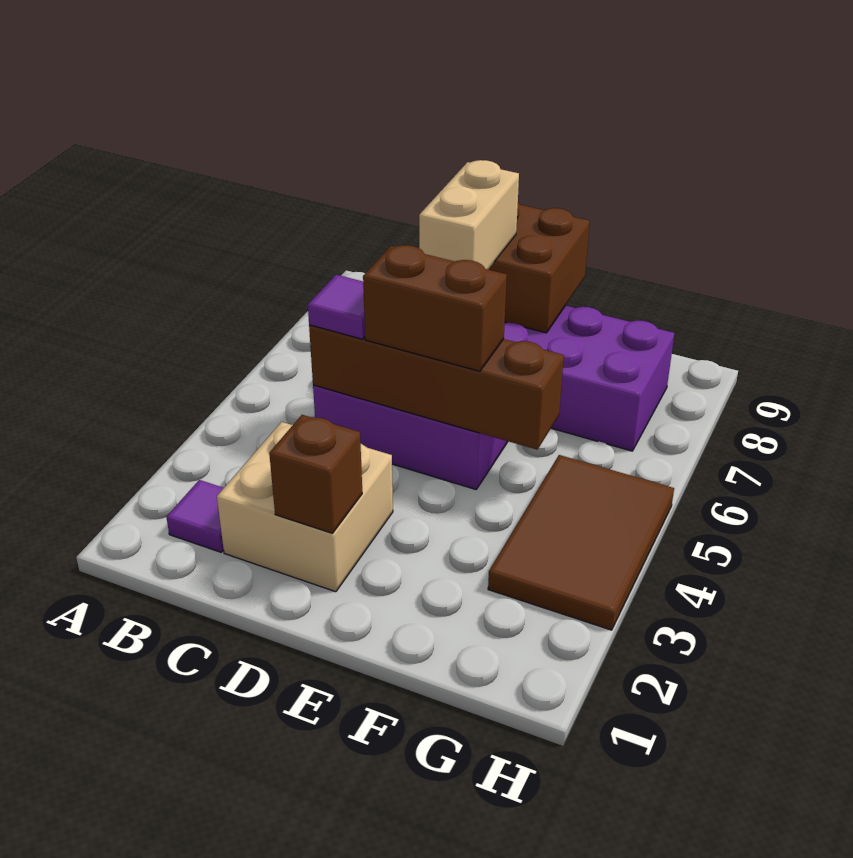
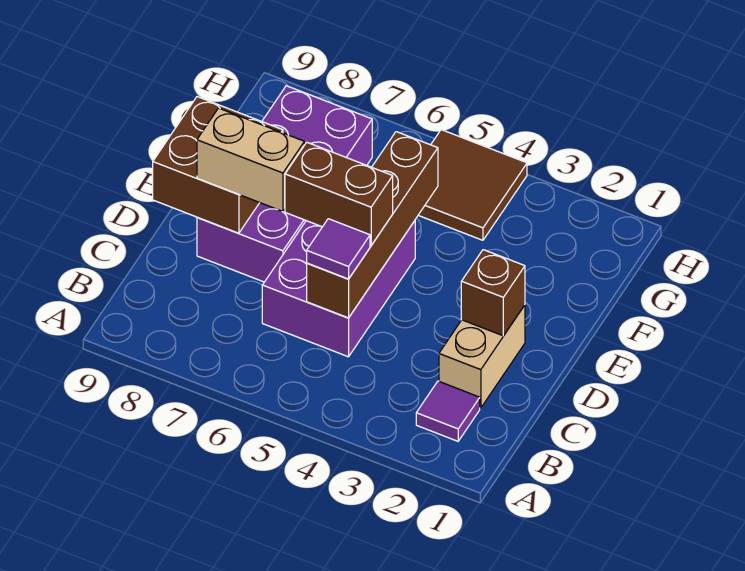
tan brick C2:D3 level 1 -> tan brick C2:D2 level 1
brown brick D5:E5 level 3 -> brown brick D5:D6 level 3
brown tile G3:H5 level 1 -> brown tile G4:H5 level 1

